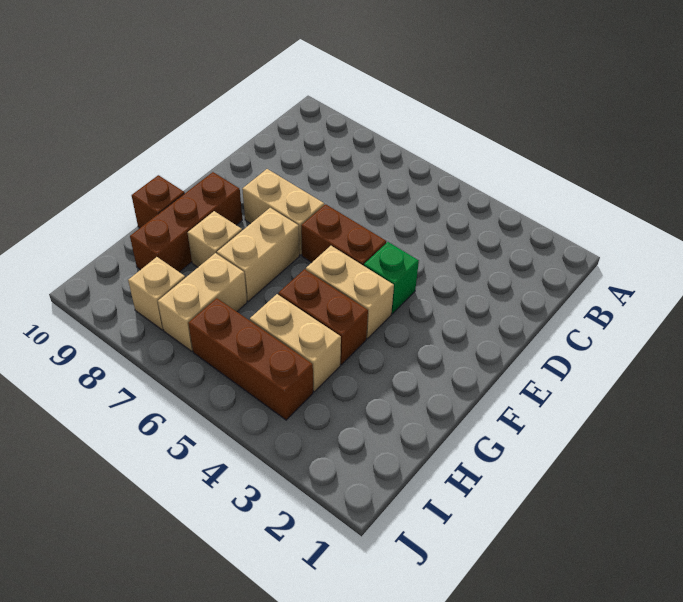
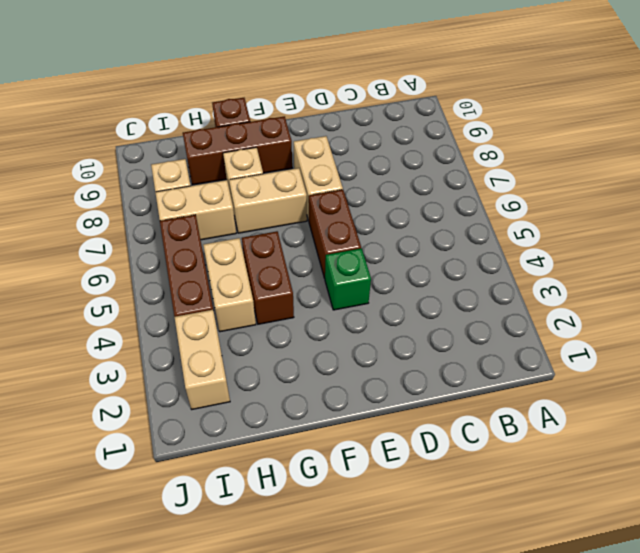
tan brick F4:F5 level 1 -> tan brick I2:I3 level 1

